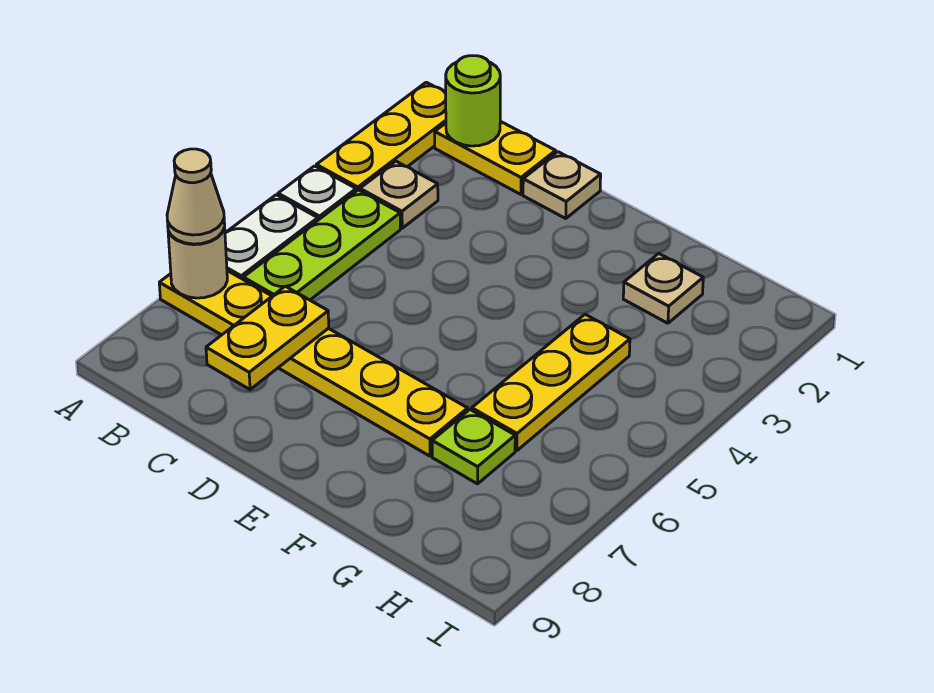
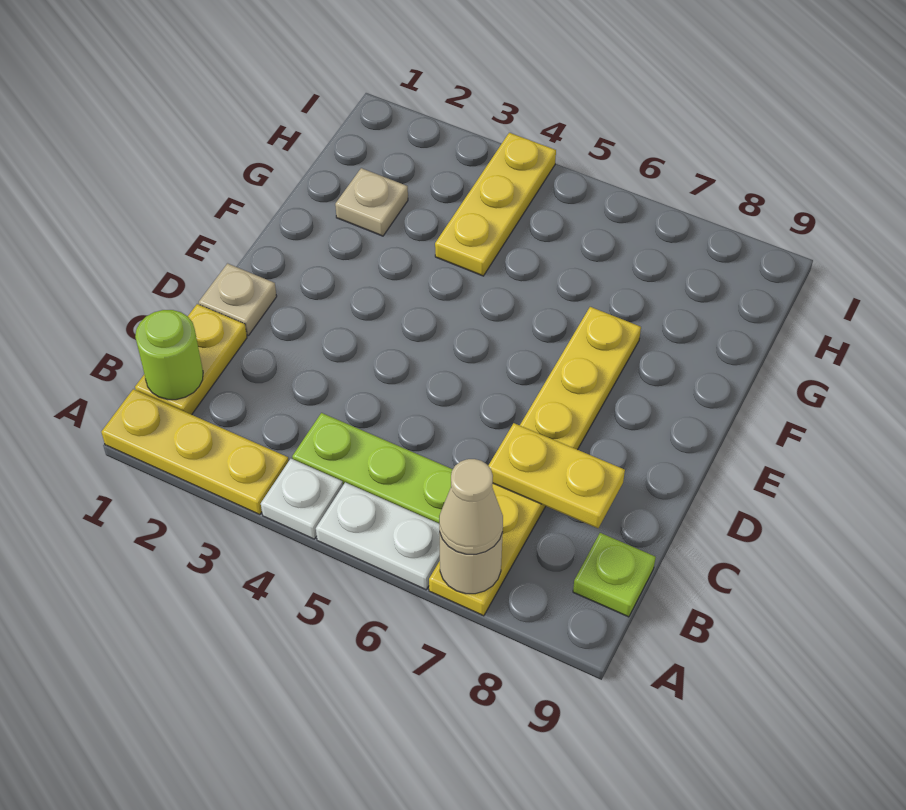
tan plate B3 level 1 -> none
yellow plate G4:G6 level 1 -> yellow plate G4:I4 level 1
lime plate G7 level 1 -> lime plate B9 level 1

